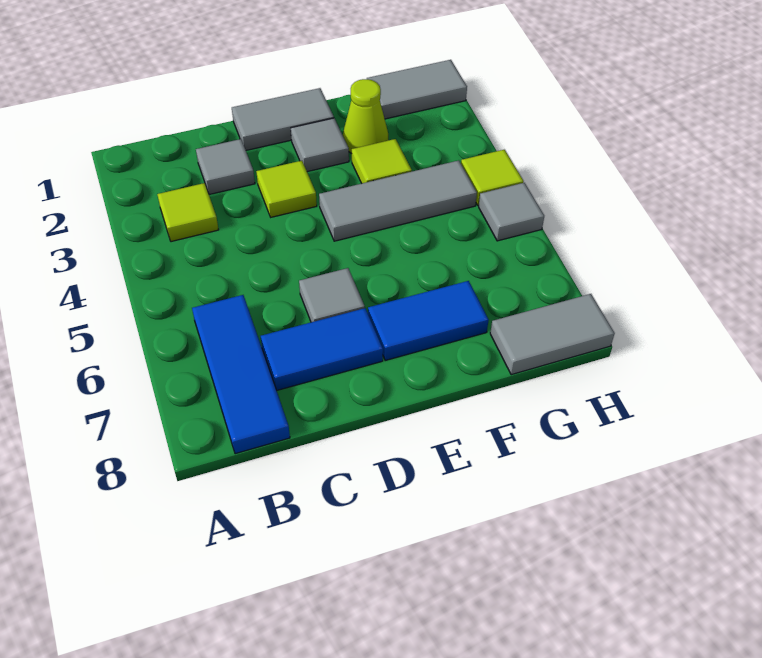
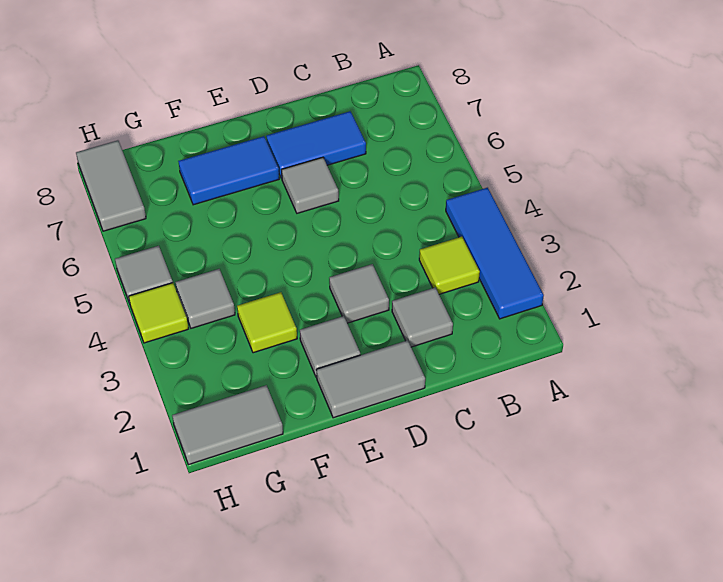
blue tile B6:B8 level 1 -> blue tile A2:A4 level 1
lime tile D3 level 1 -> grey tile D3 level 1
grey tile E4:G4 level 1 -> grey tile G4 level 1
lime cone F2 level 1 -> none
grey tile G8:H8 level 1 -> grey tile H7:H8 level 1

